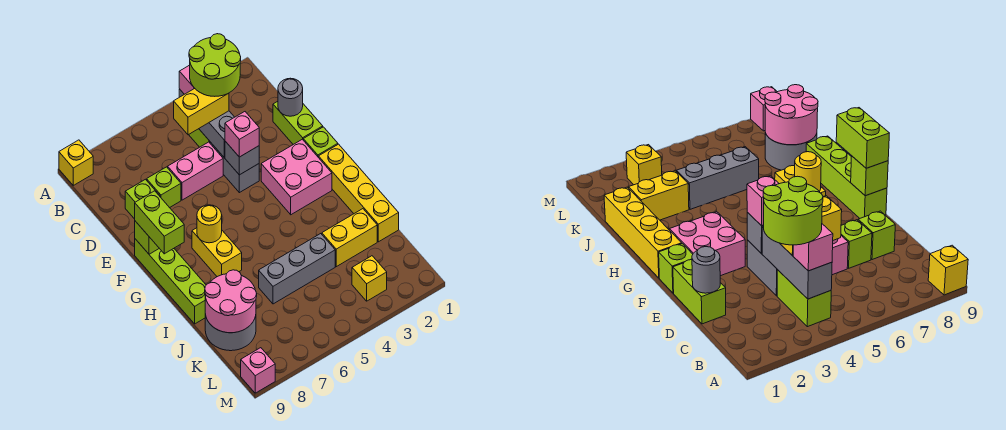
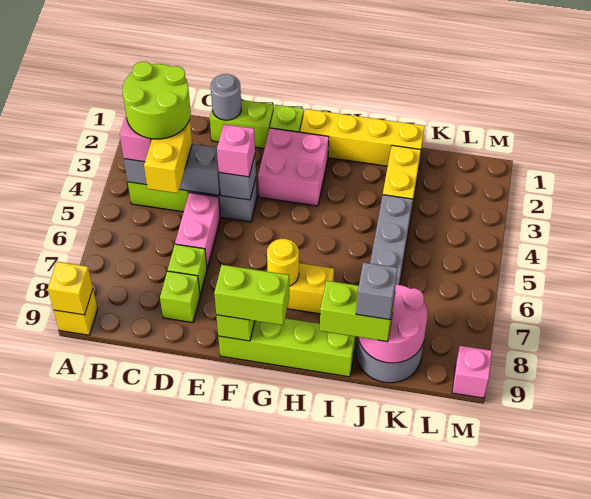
none -> lime brick I9:J9 level 3
none -> grey brick J9 level 4
yellow brick L3 level 1 -> yellow brick A9 level 2

